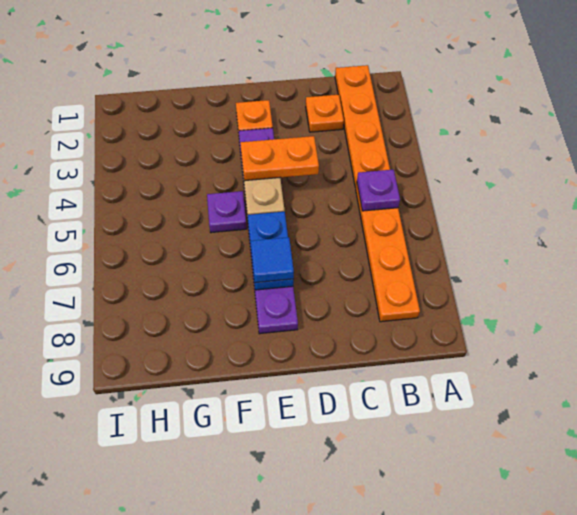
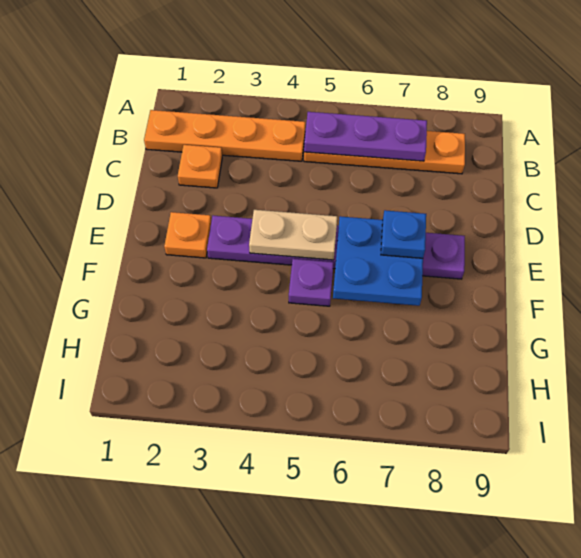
purple plate B5 level 2 -> purple plate B5:B7 level 2
orange plate D4:E4 level 3 -> none
blue plate E6:E7 level 2 -> blue plate E6:F7 level 2
blue tile E7 level 3 -> blue plate E7 level 3

